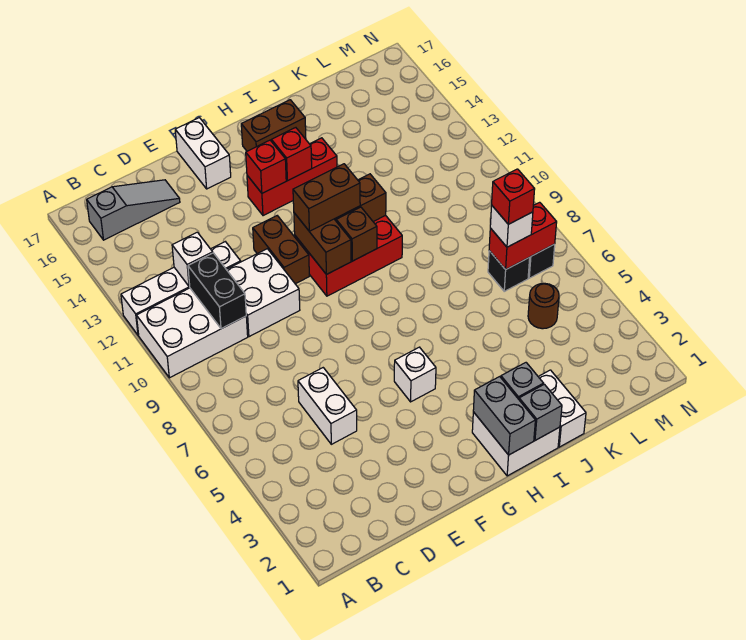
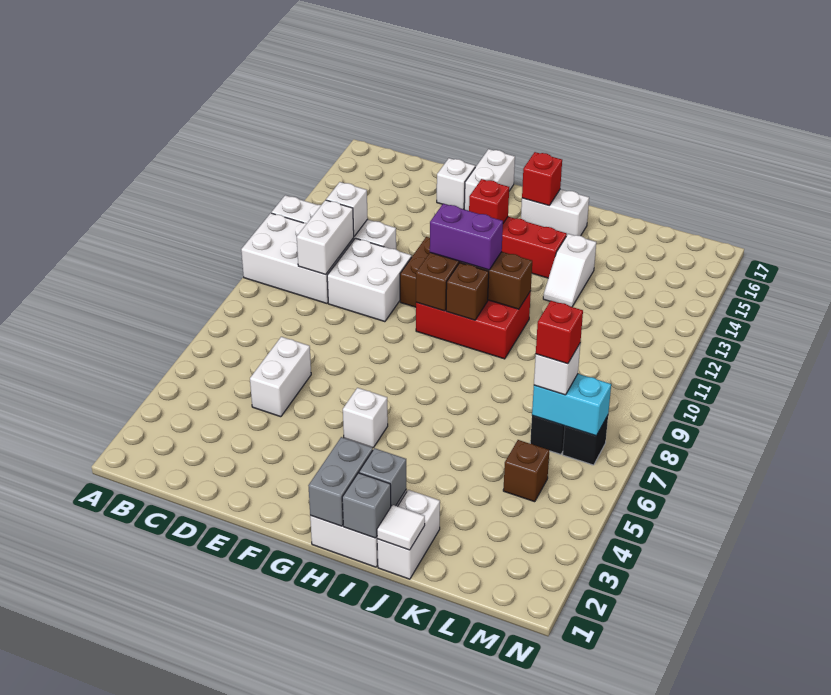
grey slope B16:D16 level 1 top B -> none
black brick C10:C11 level 2 -> white brick C10:C11 level 2
none -> white brick E16 level 1
brown brick G11:H11 level 3 -> purple brick G11:H11 level 3
red brick H14 level 2 -> red brick H16 level 2
brown brick H16:I16 level 1 -> white brick H16:I16 level 1
none -> white tile J1 level 2
none -> white slope J13:J14 level 1 top 14
brown round brick L5 level 1 -> brown brick L5 level 1
red brick L7:M7 level 2 -> cyan brick L7:M7 level 2

